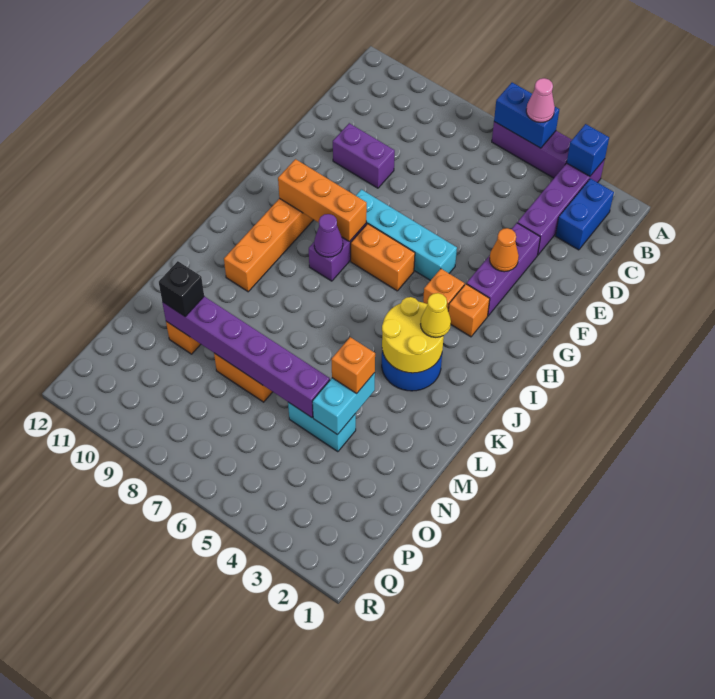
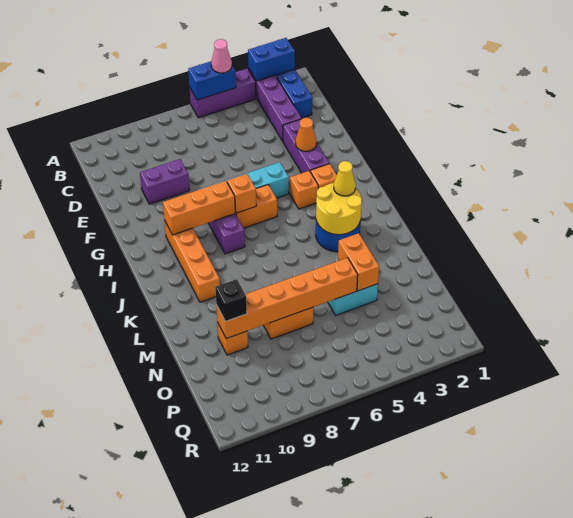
blue brick A3 level 2 -> blue brick A2:A3 level 2
purple cone I8 level 2 -> none
cyan brick M4:N4 level 2 -> orange brick M4:N4 level 2
orange brick M4 level 3 -> orange brick H7 level 2
purple brick N5:N10 level 2 -> orange brick N5:N10 level 2

